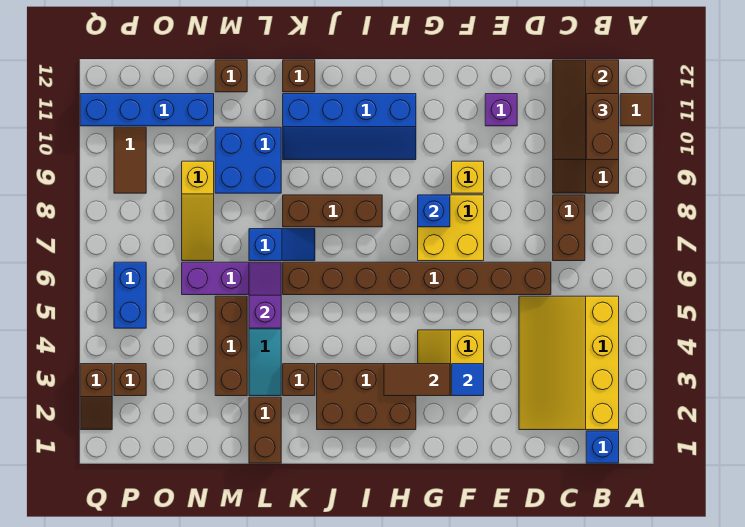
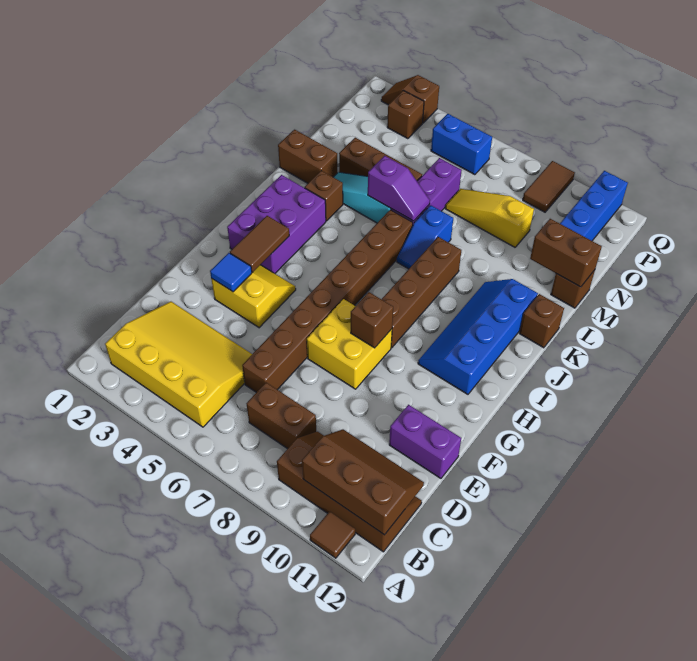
blue brick B1 level 1 -> none
brown brick B10:B11 level 3 -> brown brick M11:M12 level 2
purple brick E11 level 1 -> purple brick E11:E12 level 1
yellow brick F9 level 1 -> none
blue brick G8 level 2 -> brown brick G8 level 2
brown brick H2:J3 level 1 -> purple brick H2:J3 level 1
brown brick I8:K8 level 1 -> brown brick H8:K8 level 1
blue brick L9:M10 level 1 -> none
brown tile P9:P10 level 1 -> brown tile P9:Q9 level 1

